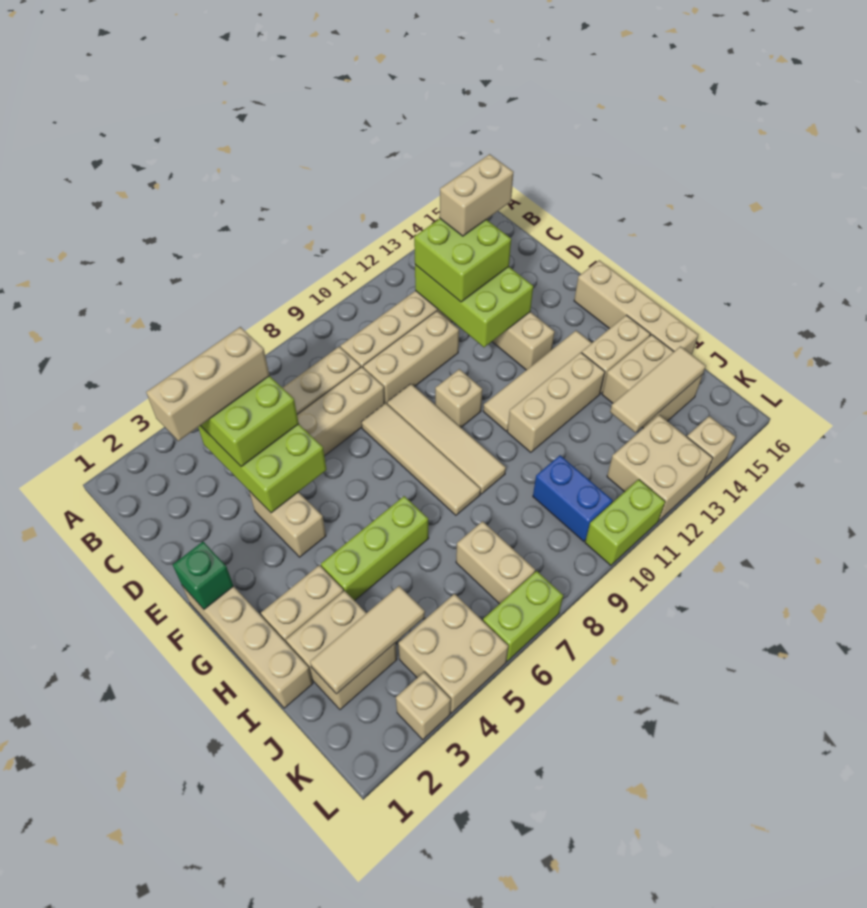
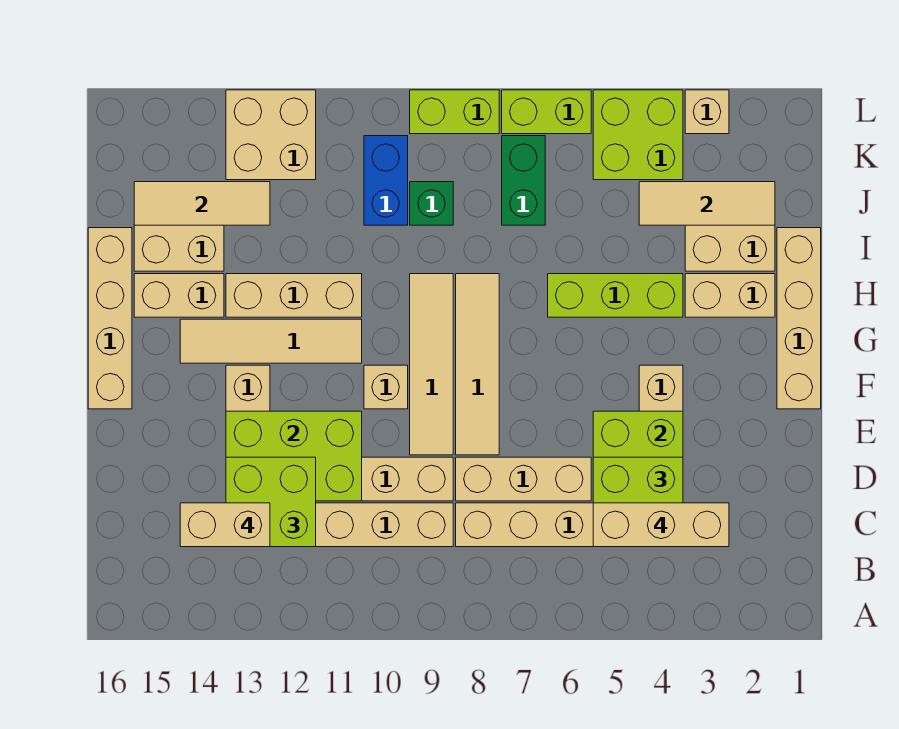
lime brick C12:E13 level 2 -> lime brick D11:E13 level 2
green brick F1 level 2 -> green brick J9 level 1
tan brick J7:K7 level 1 -> green brick J7:K7 level 1
tan brick K4:L5 level 1 -> lime brick K4:L5 level 1
lime brick L10:L11 level 1 -> lime brick L8:L9 level 1
tan brick L14 level 1 -> none

